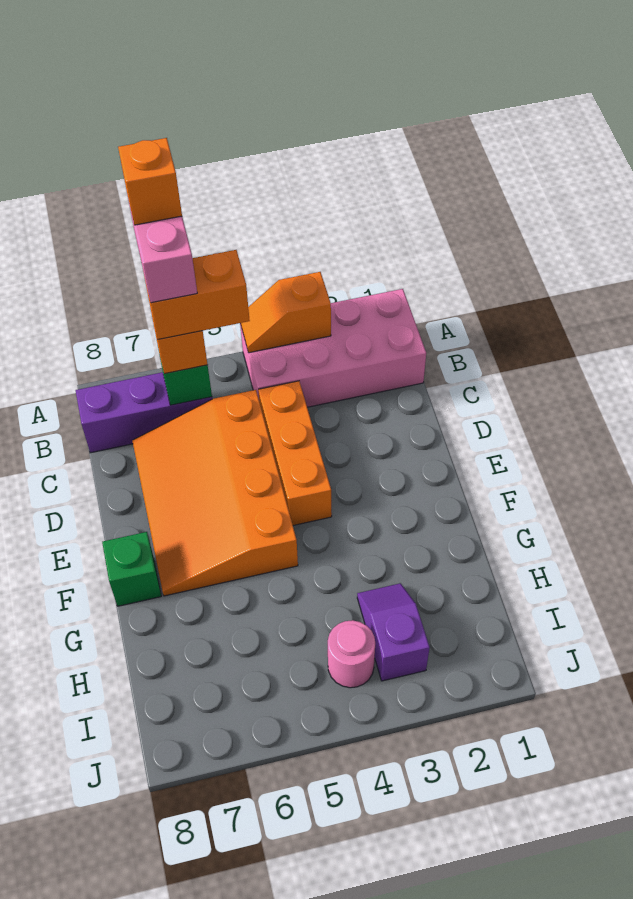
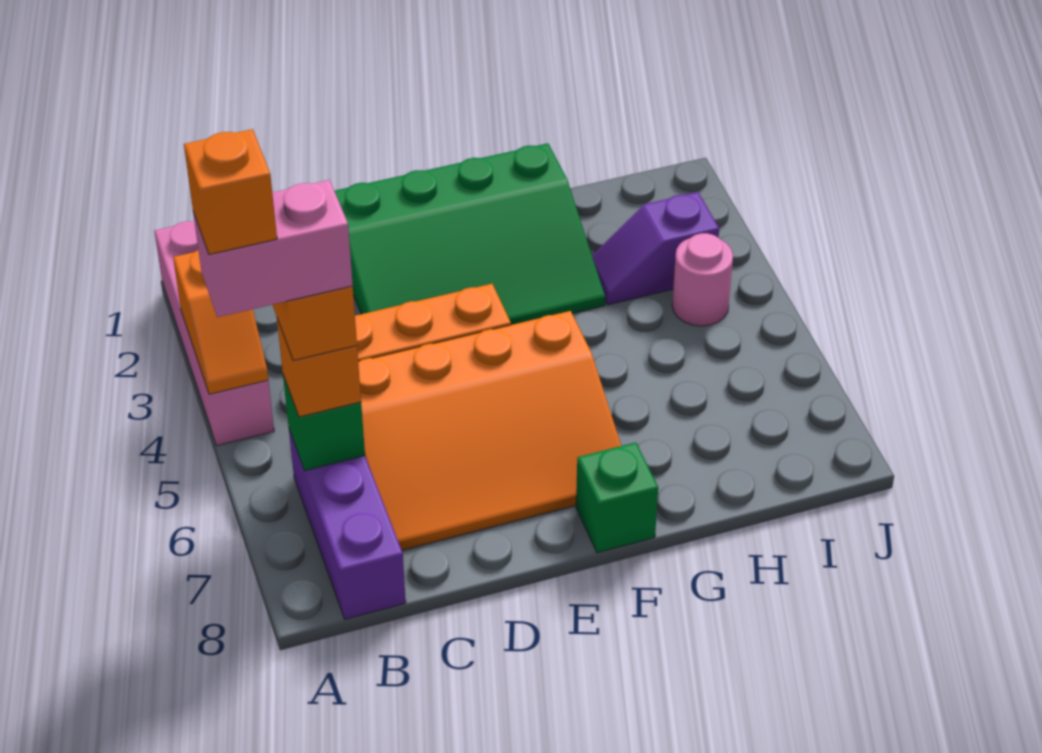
pink brick A1:B4 level 1 -> pink brick A1:A4 level 1
none -> green slope D1:G3 level 1 top 1

